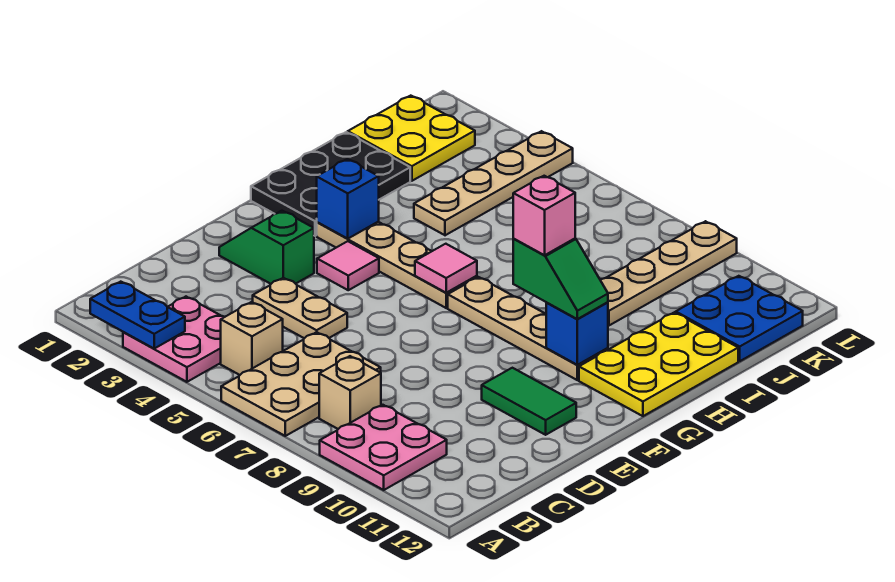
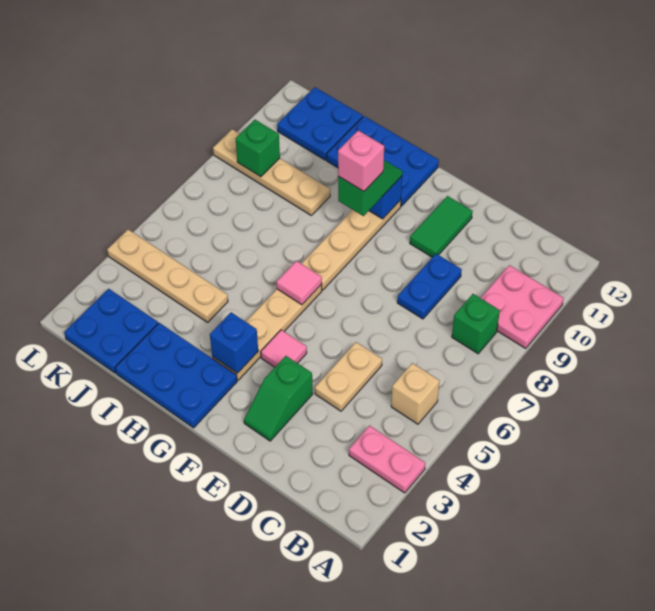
blue plate A2:A3 level 2 -> blue plate D8:D9 level 1
pink plate A3:B4 level 1 -> pink plate A3:B3 level 1
tan plate A6:C7 level 1 -> none
tan brick B8 level 1 -> green brick B8 level 1
black plate G1:I2 level 1 -> blue plate G1:I2 level 1
yellow plate G11:I12 level 1 -> blue plate G11:I12 level 1
yellow plate J1:K2 level 1 -> blue plate J1:K2 level 1
none -> green brick K9 level 2

